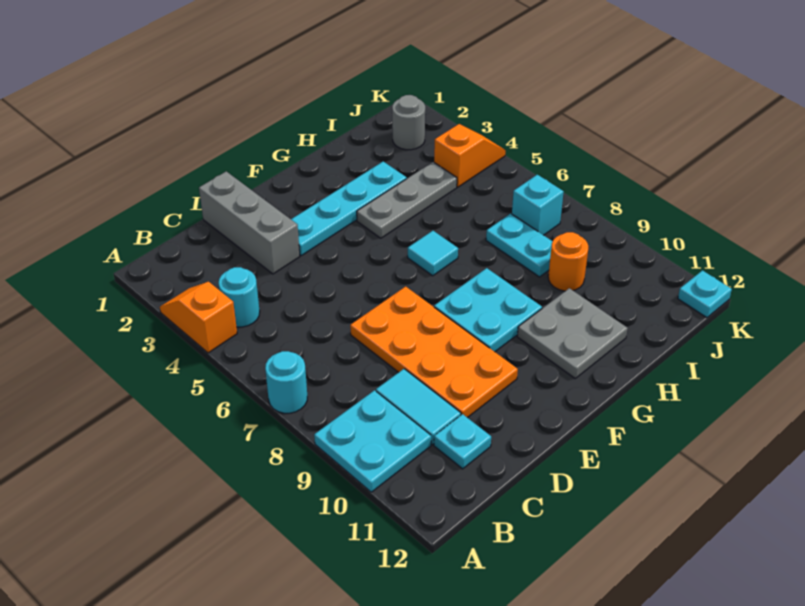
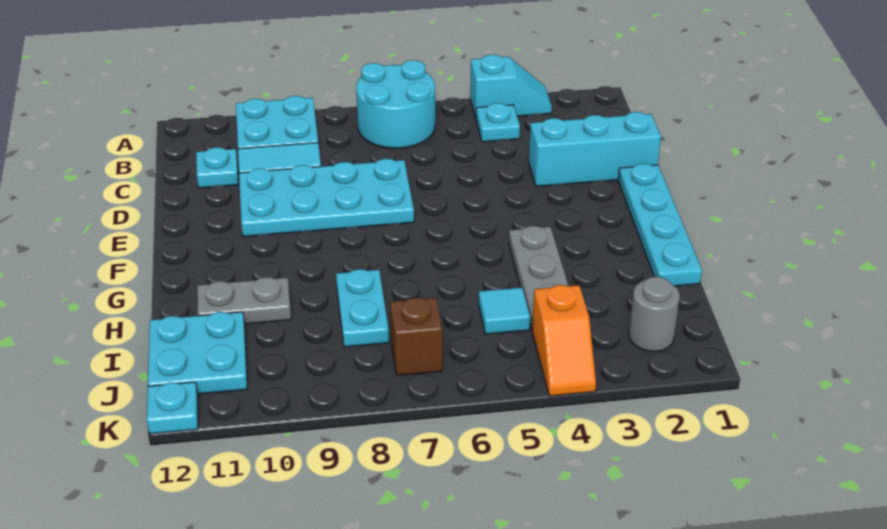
orange slope A3:A4 level 1 top 4 -> cyan slope A3:A4 level 1 top 4
cyan round brick A7 level 1 -> cyan round brick A6:B7 level 1
cyan round brick B4 level 1 -> cyan plate B4 level 1
grey brick D1:D3 level 1 -> cyan brick D1:D3 level 1
orange plate D7:E10 level 1 -> cyan plate D7:E10 level 1
cyan plate E3:H3 level 1 -> cyan plate E1:H1 level 1
cyan plate F8:G9 level 1 -> cyan plate I11:J12 level 1
cyan tile G6 level 1 -> cyan tile I5 level 1
grey plate G10:H11 level 1 -> grey plate H10:H11 level 1
cyan plate I7:I8 level 1 -> cyan plate H8:I8 level 1
orange round brick I9 level 1 -> none
cyan brick J7 level 1 -> brown brick J7 level 1

